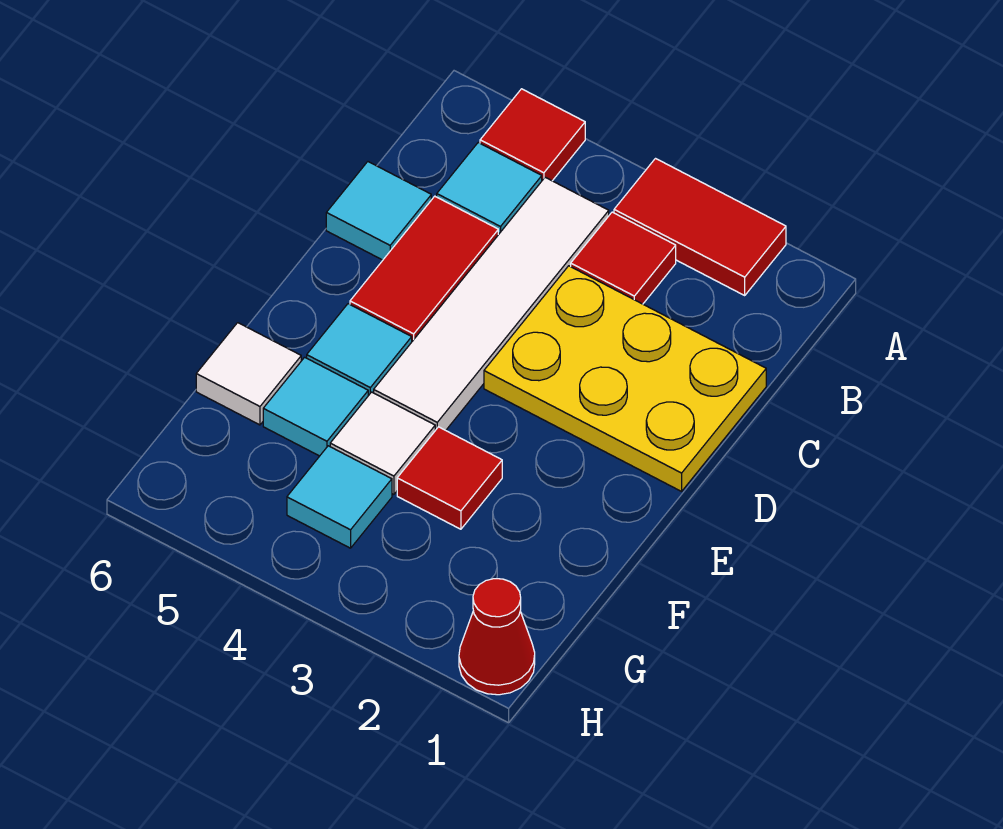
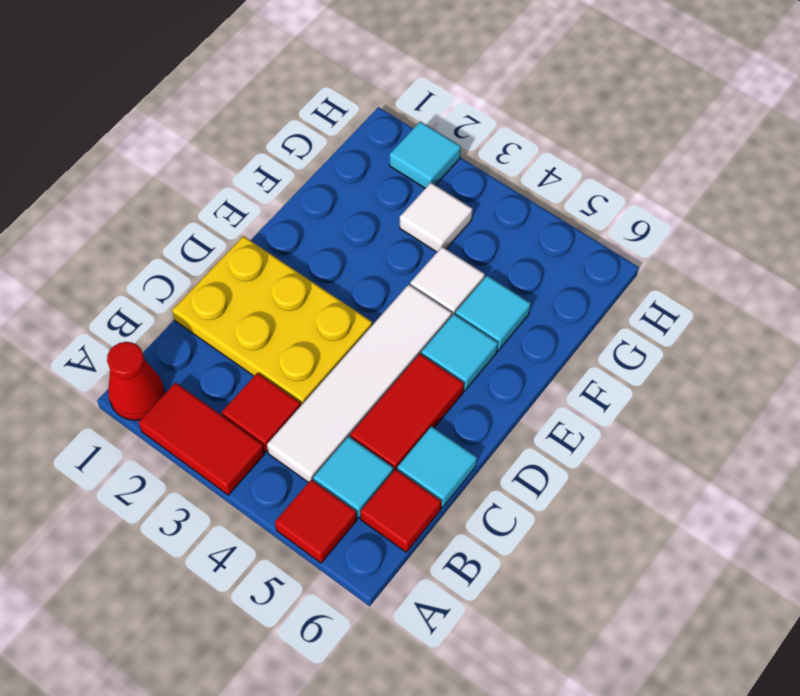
red tile F3 level 1 -> red tile B6 level 1
white tile F6 level 1 -> white tile G3 level 1
cyan tile G4 level 1 -> cyan tile H2 level 1
red cone H1 level 1 -> red cone A1 level 1

